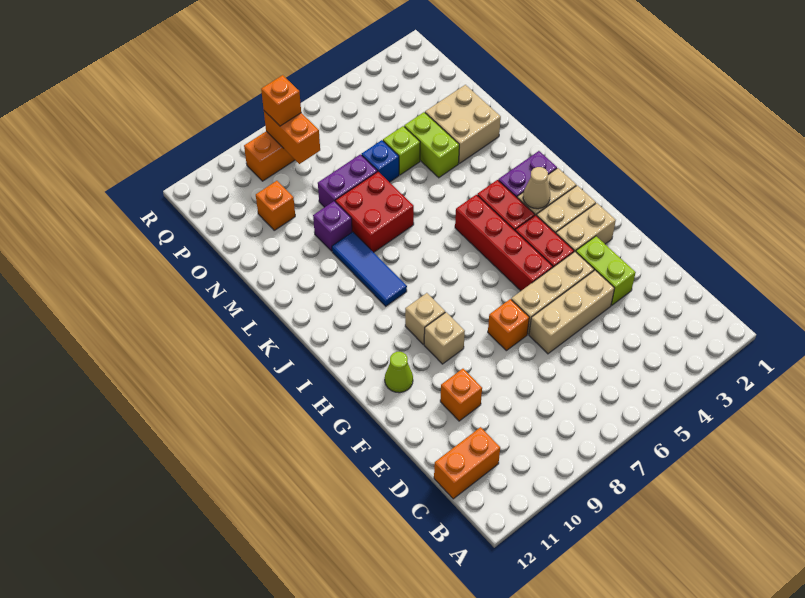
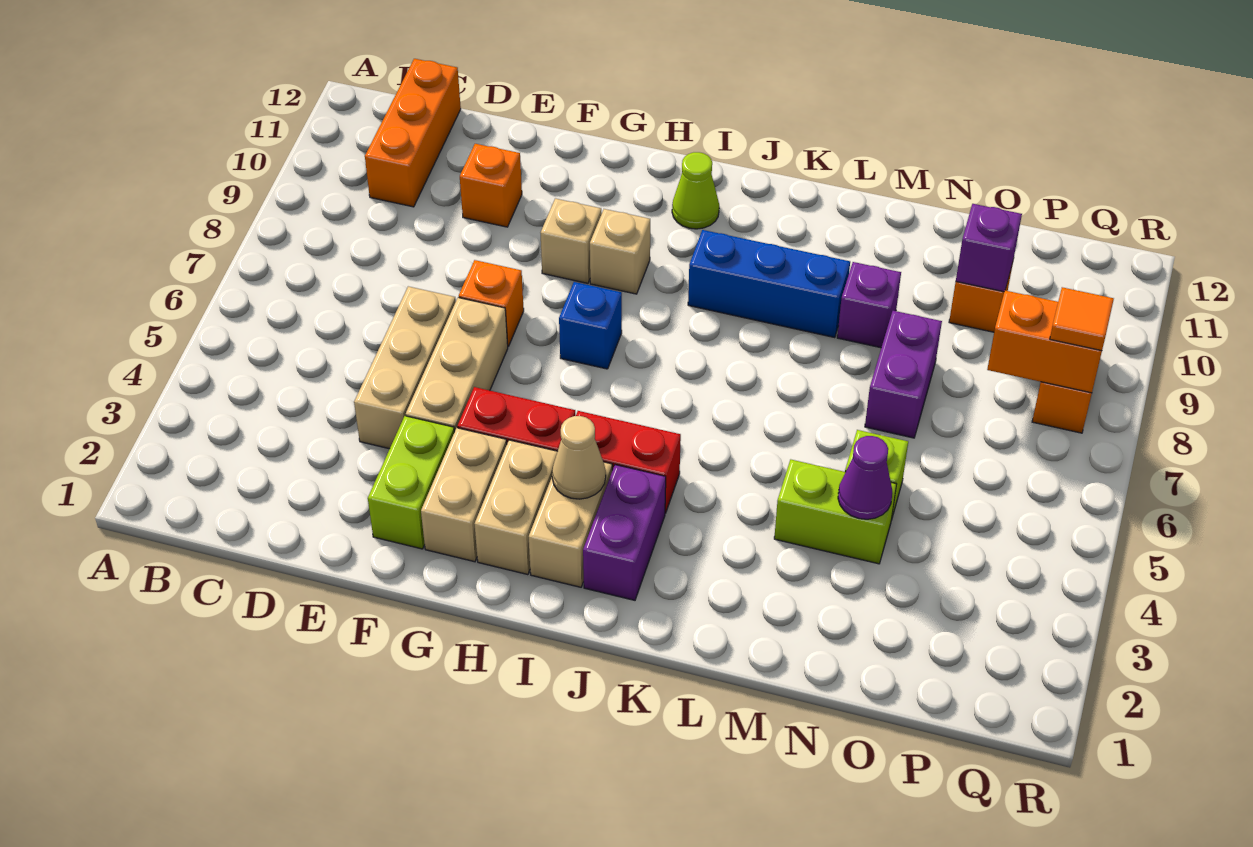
orange brick C11:C12 level 1 -> orange brick C10:C12 level 1
lime brick E3:F3 level 1 -> lime brick F2:F3 level 1
red brick G5:J5 level 1 -> none
lime cone G11 level 1 -> lime cone I11 level 1
blue tile J9:L9 level 1 -> blue brick J9:L9 level 1
red brick L7:M8 level 1 -> none
tan brick M2:N3 level 1 -> none
none -> purple cone N4 level 2
blue brick N6 level 1 -> blue brick H7 level 1
none -> purple brick O10 level 2
orange brick Q8 level 3 -> orange tile Q8 level 3

